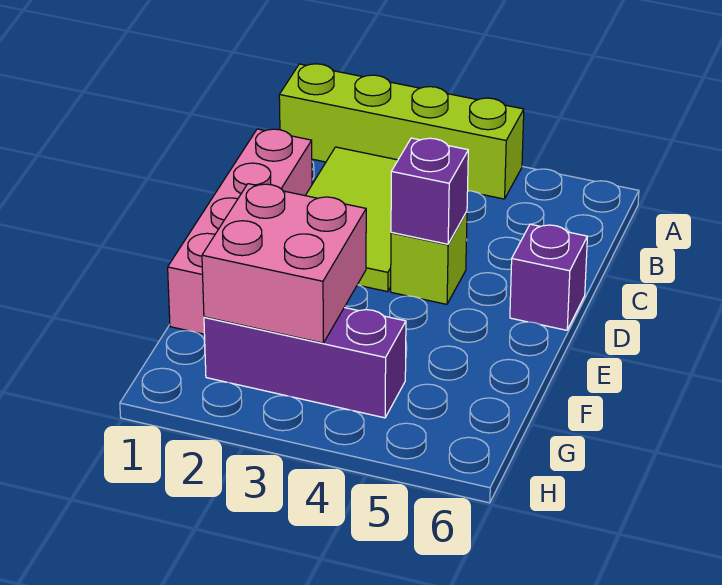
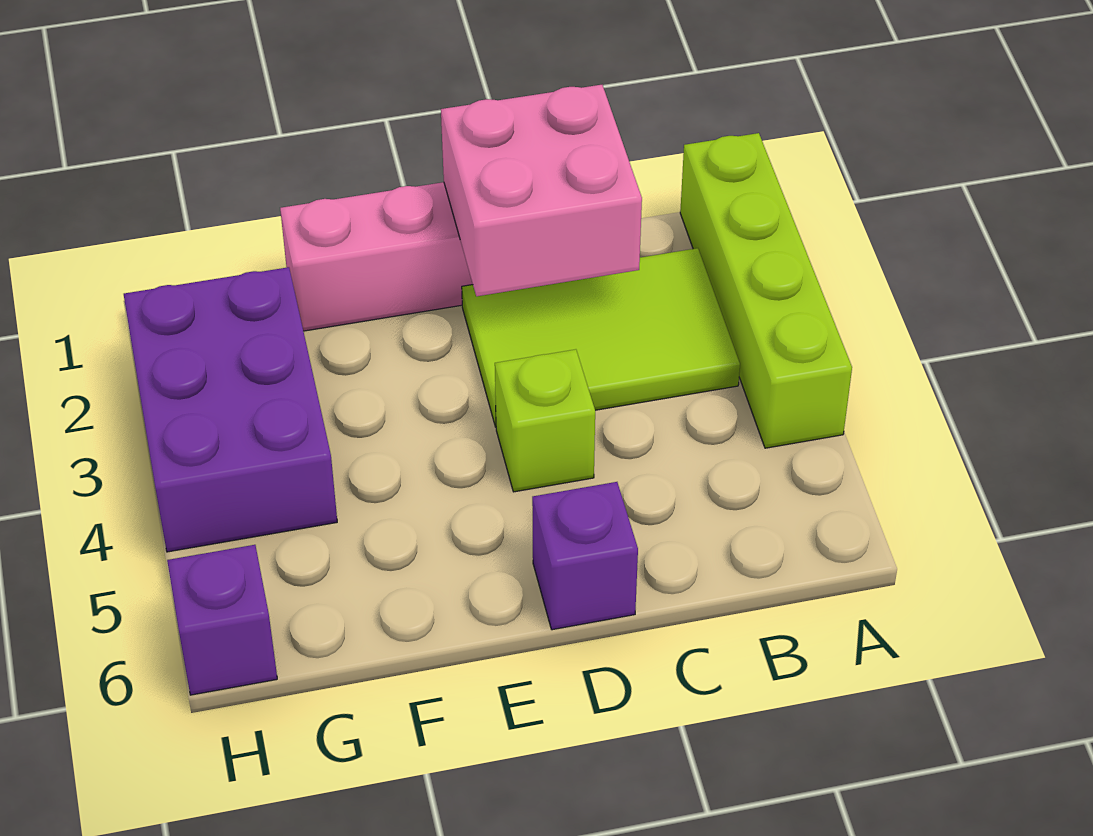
purple brick D4 level 2 -> purple brick H6 level 1
pink brick F2:G3 level 2 -> pink brick C1:D2 level 2
purple brick G2:G4 level 1 -> purple brick G2:H4 level 1

